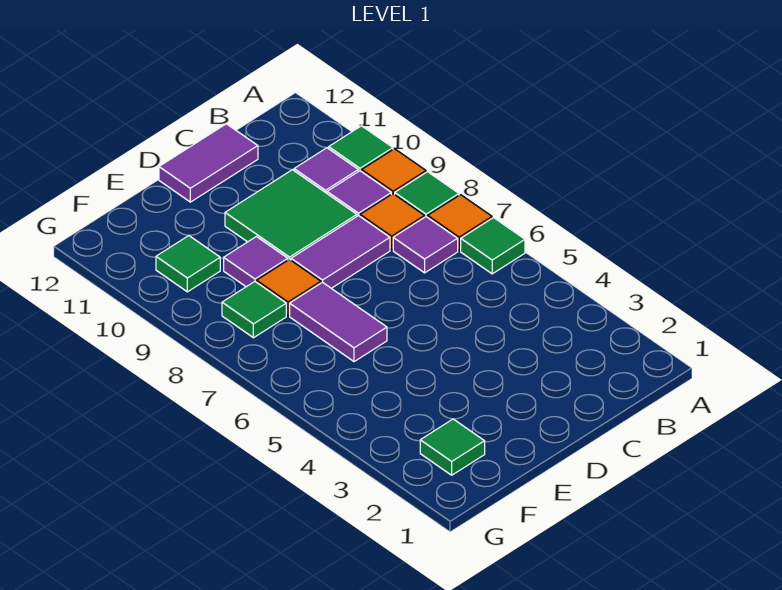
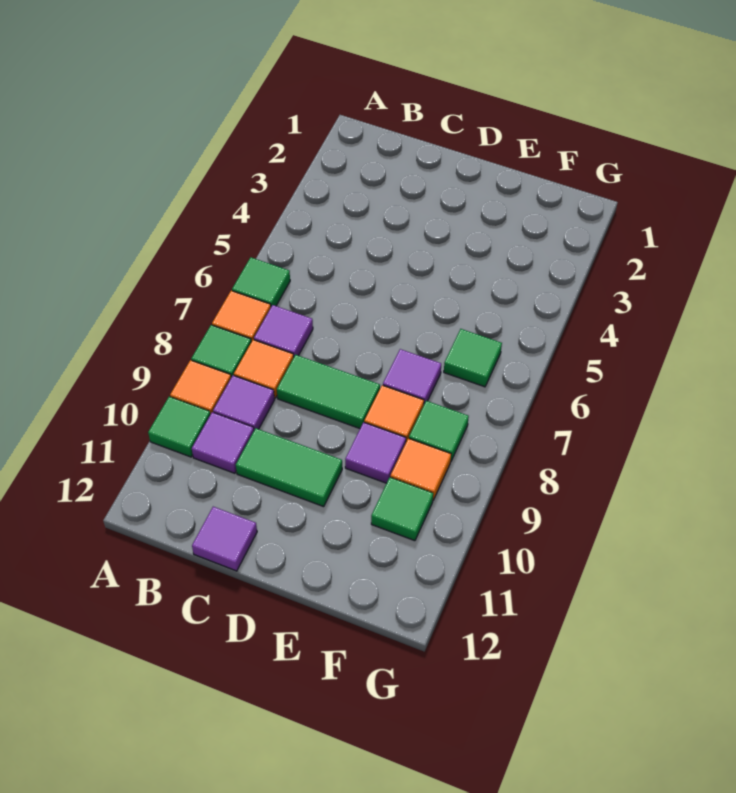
purple tile C8:D8 level 1 -> green tile C8:D8 level 1
green tile C9:D10 level 1 -> green tile C10:D10 level 1
purple tile C12:D12 level 1 -> purple tile C12 level 1
purple tile E6:E7 level 1 -> purple tile E7 level 1
green tile F2 level 1 -> green tile F6 level 1
none -> orange tile F9 level 1

